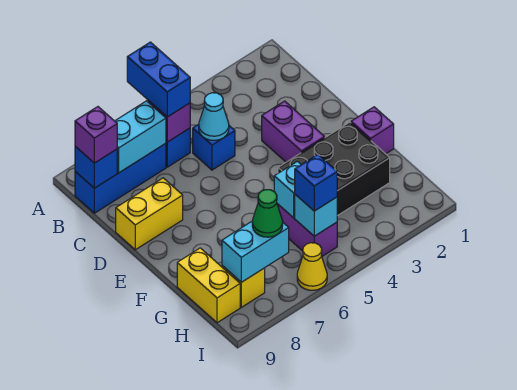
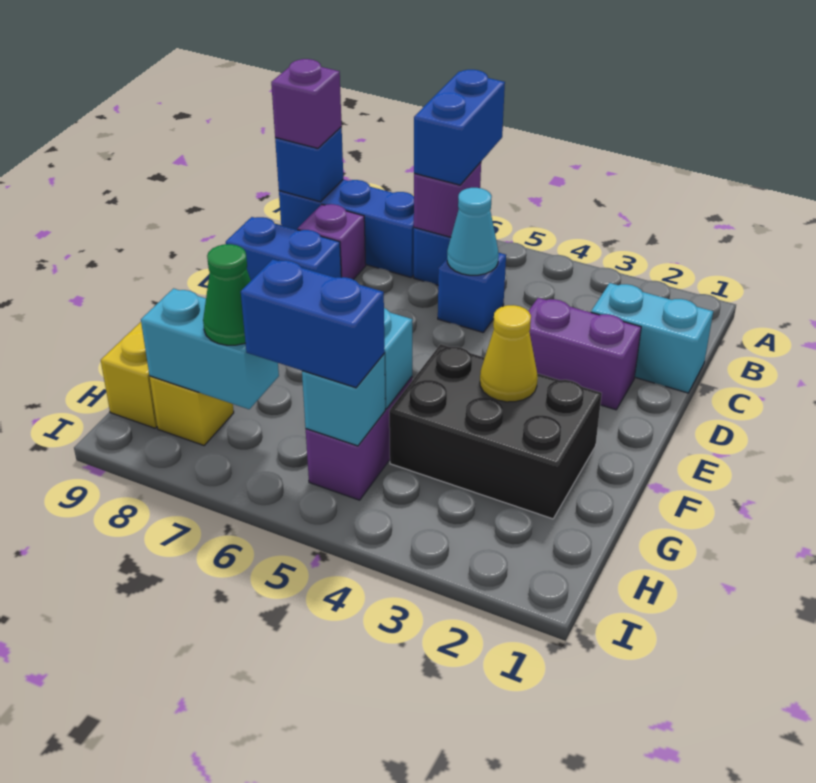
cyan brick B7:B8 level 2 -> cyan brick C1:C2 level 1
purple brick D3:E3 level 1 -> purple brick D2:D3 level 1
yellow brick D8:D9 level 1 -> blue brick D8:D9 level 1
purple brick F1 level 1 -> purple brick C8 level 1
blue brick H5 level 3 -> blue brick H5:H6 level 3
yellow cone I6 level 1 -> yellow cone F3 level 2

